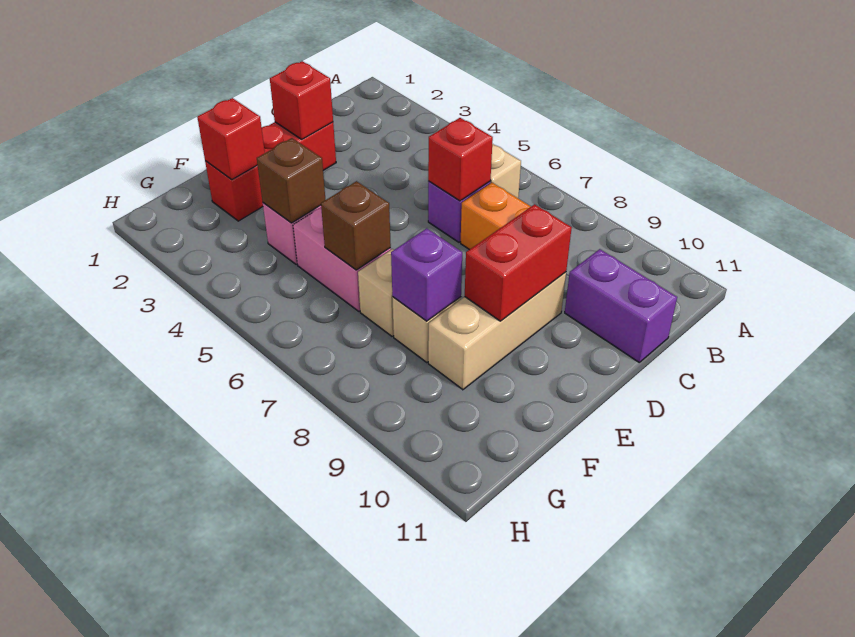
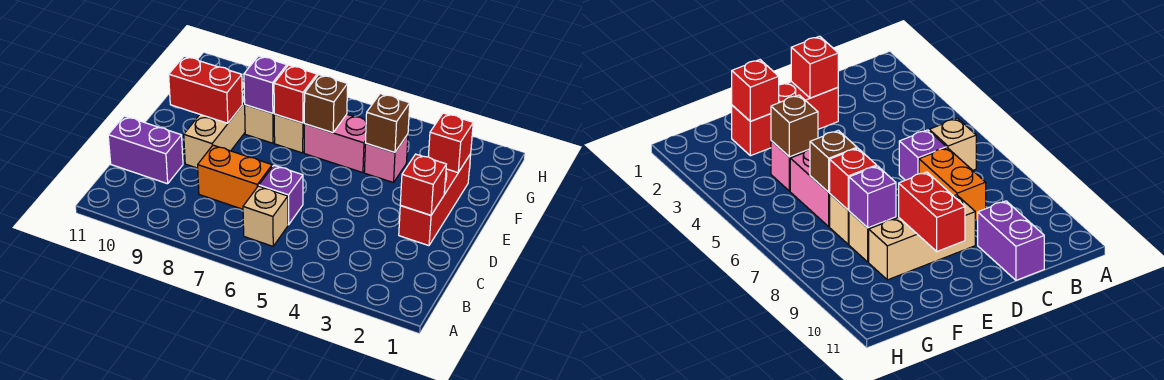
red brick C6 level 2 -> red brick F7 level 2
red brick D9:E9 level 2 -> red brick E9:E10 level 2

